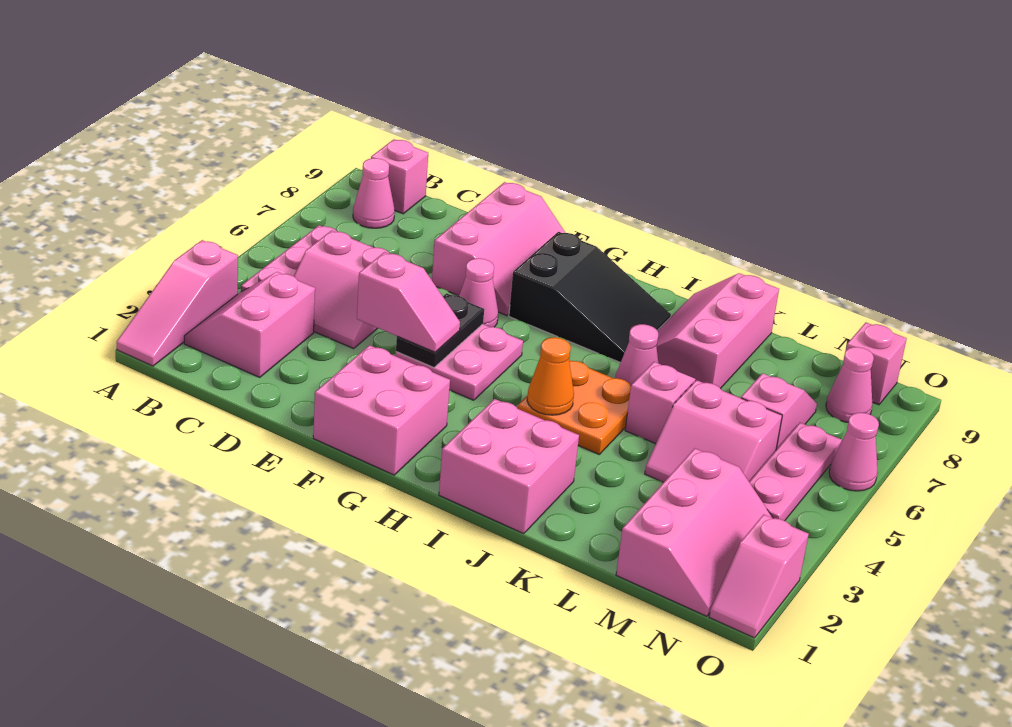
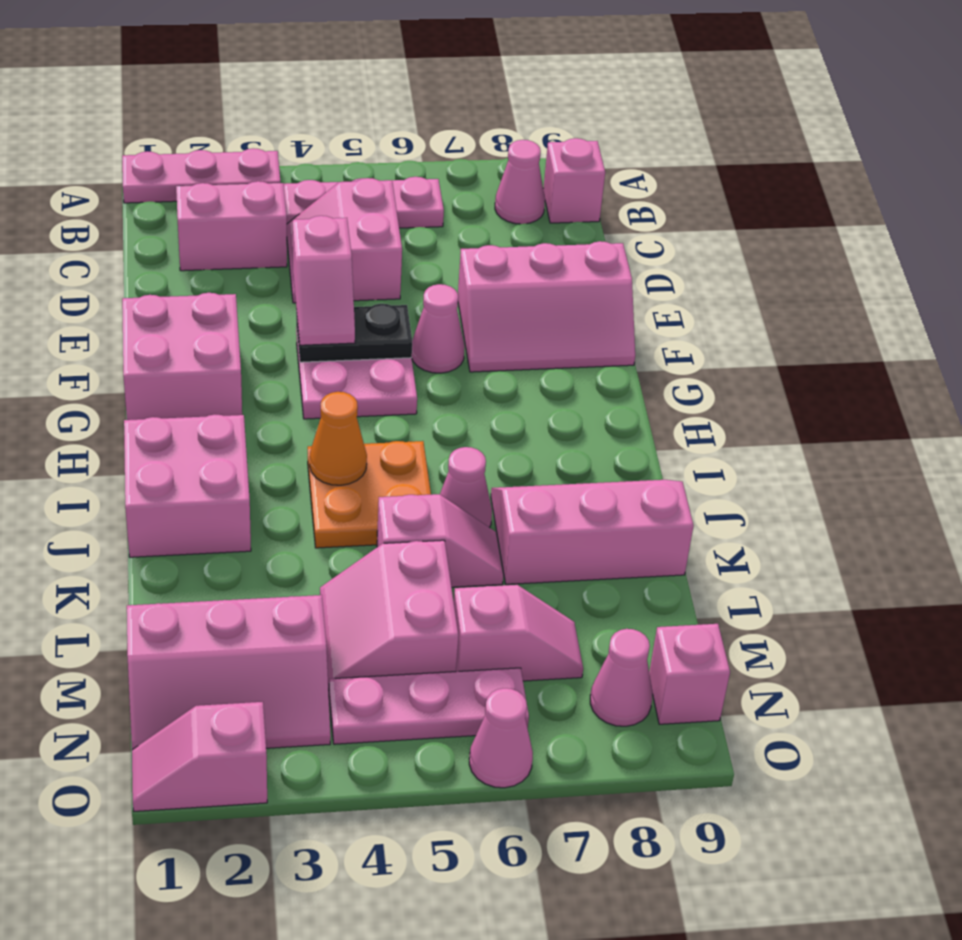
pink slope A1:A3 level 1 top 3 -> pink plate A1:A3 level 1
black slope G7:I8 level 1 top G -> none

